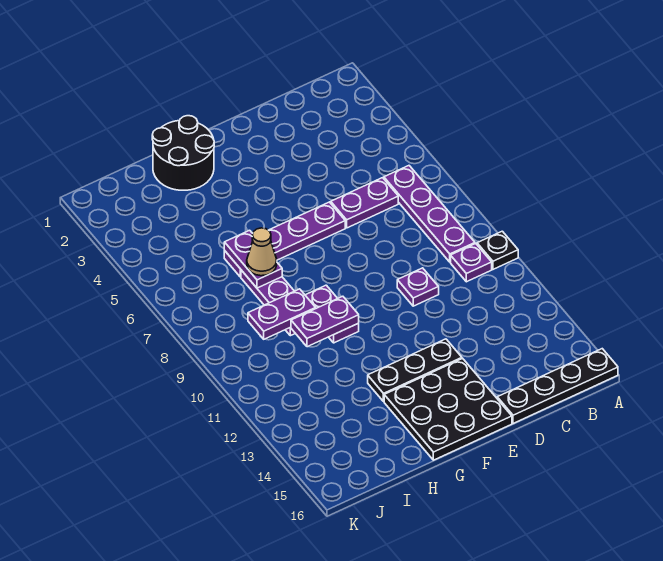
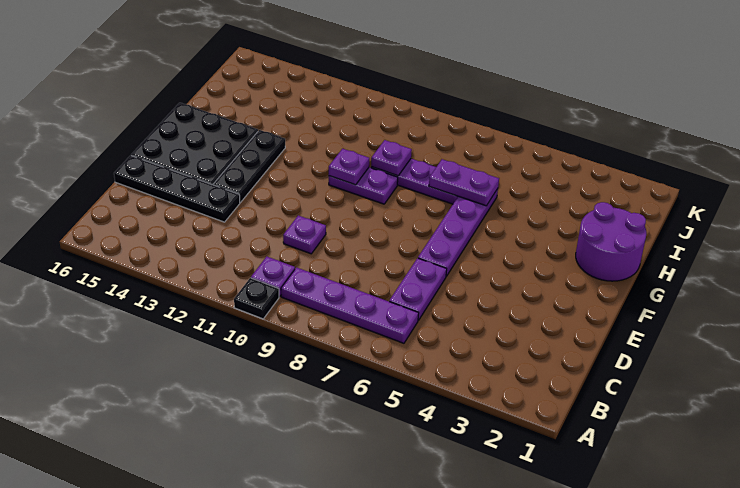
black plate A16:D16 level 1 -> black plate D13:D16 level 1
black round brick G1:H2 level 1 -> purple round brick G1:H2 level 1
purple plate G10:H10 level 2 -> purple plate G10 level 2
tan cone H7 level 3 -> none
purple plate H9:I9 level 2 -> purple plate H9 level 2

